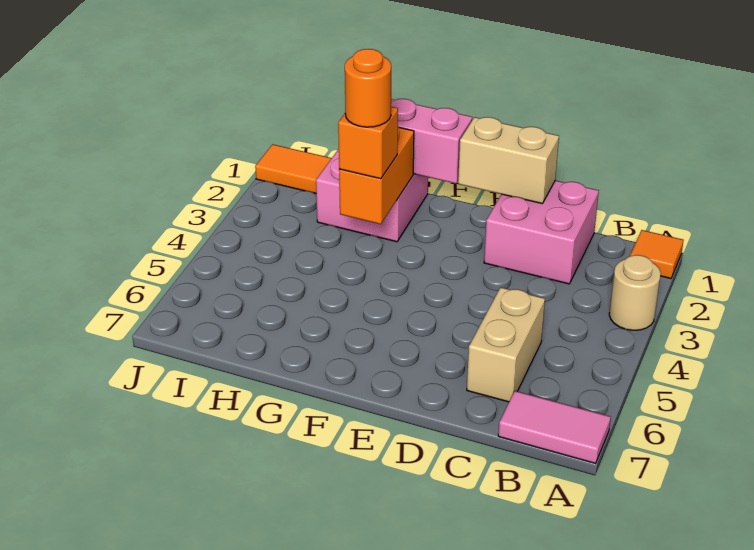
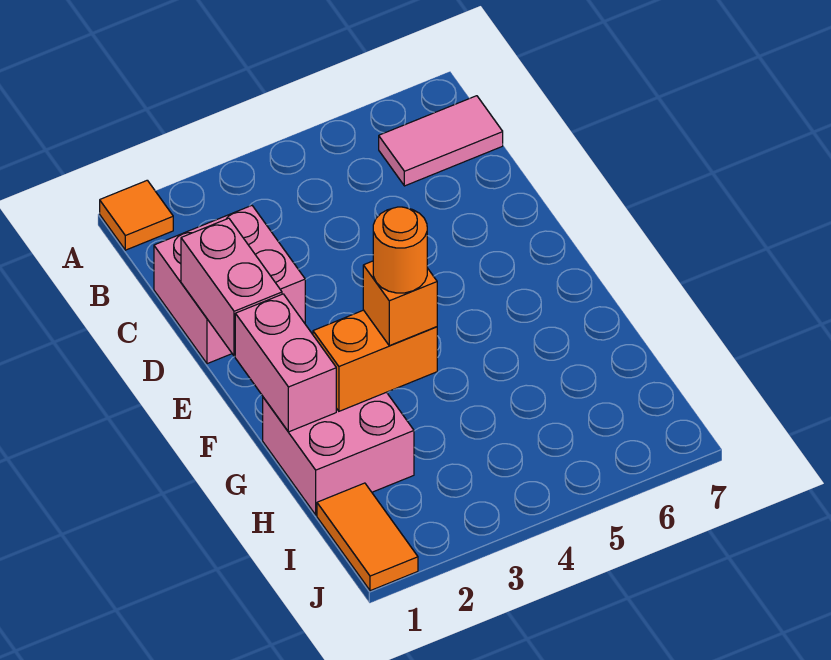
tan round brick A3 level 1 -> none
pink tile A7:B7 level 1 -> pink tile B6:B7 level 1
tan brick C5:C6 level 1 -> none
tan brick D1:E1 level 2 -> pink brick D1:E1 level 2

